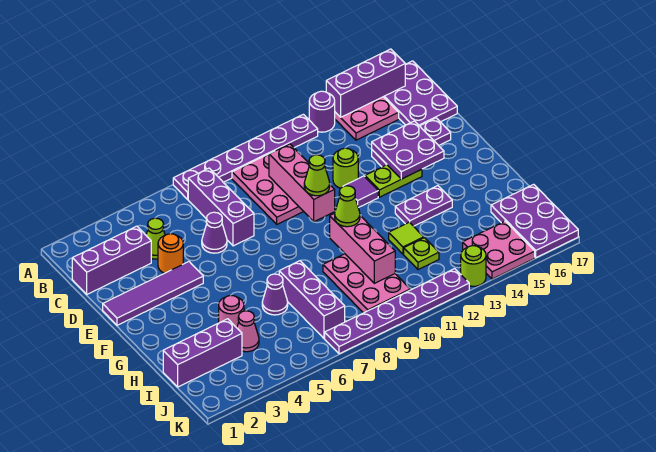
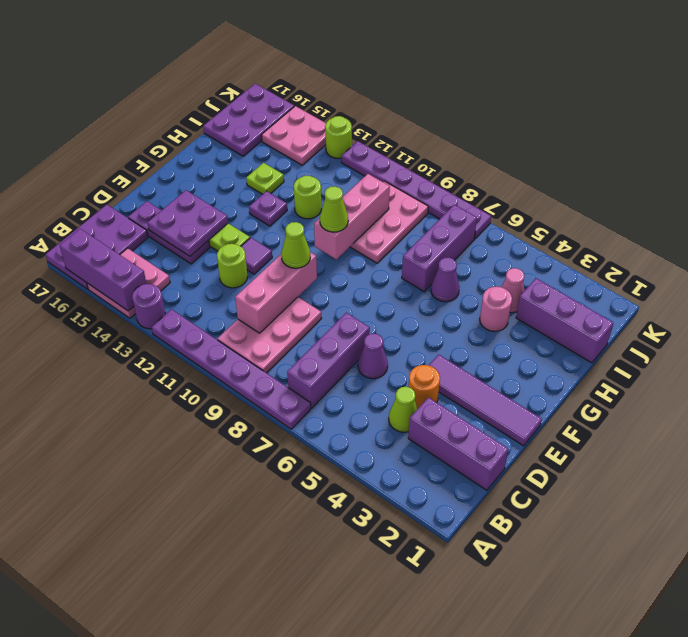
purple plate G13:G14 level 1 -> purple plate G13 level 1
lime tile H12 level 1 -> lime round brick H12 level 1
lime plate I12 level 1 -> lime plate H14 level 1

